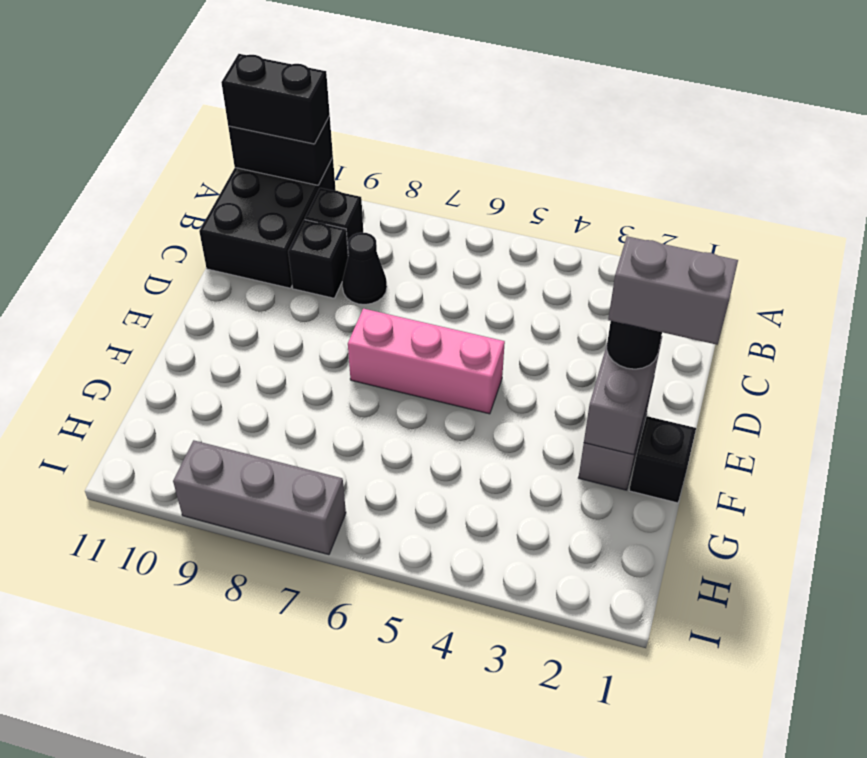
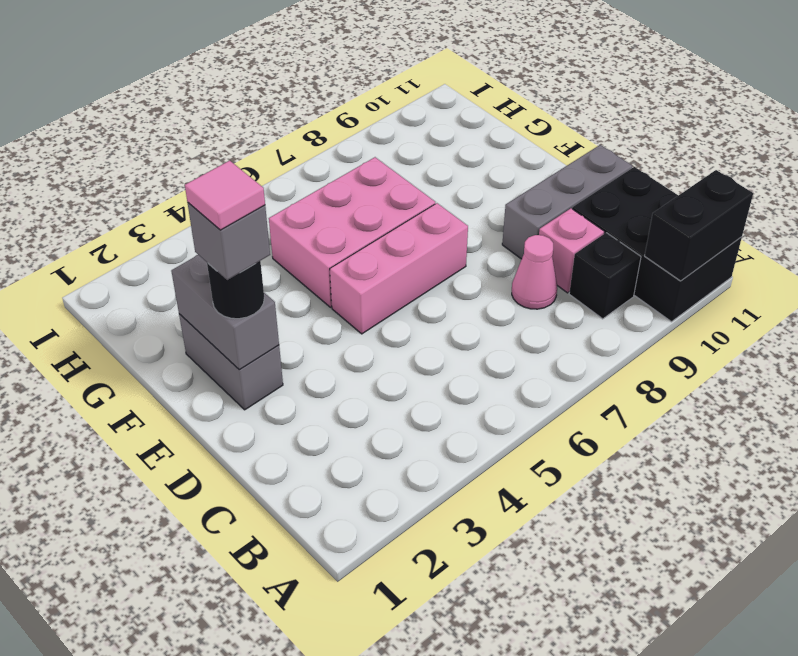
black brick A10:A11 level 3 -> none
black cone C8 level 1 -> pink cone C8 level 1
black brick C9 level 1 -> pink brick C9 level 1
grey brick E1:E2 level 4 -> grey brick E2 level 4
none -> pink tile E2 level 5
black brick F1 level 1 -> none
none -> pink brick F5:G7 level 1
grey brick I7:I9 level 1 -> grey brick D9:D11 level 1

